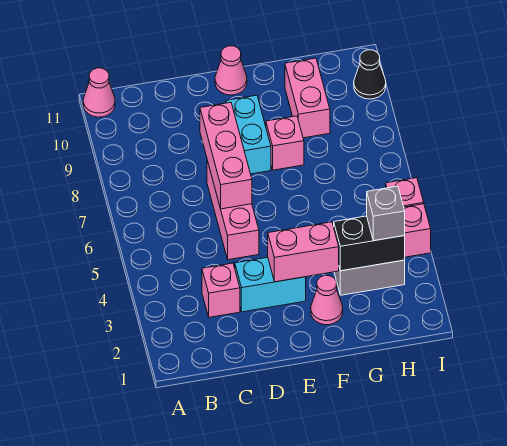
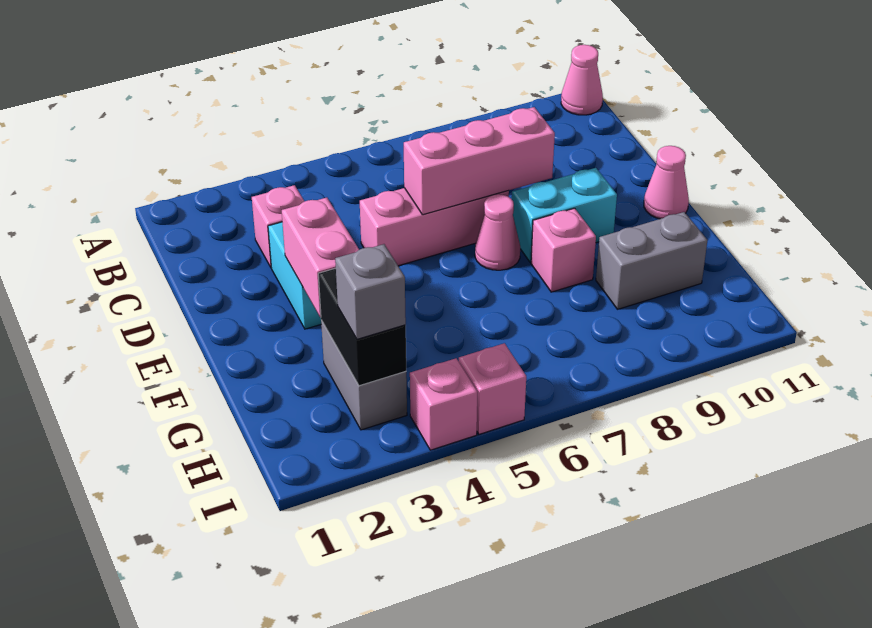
pink cone F2 level 1 -> pink cone E7 level 1
pink brick G9:G10 level 1 -> grey brick G9:G10 level 1
black cone I10 level 1 -> none

